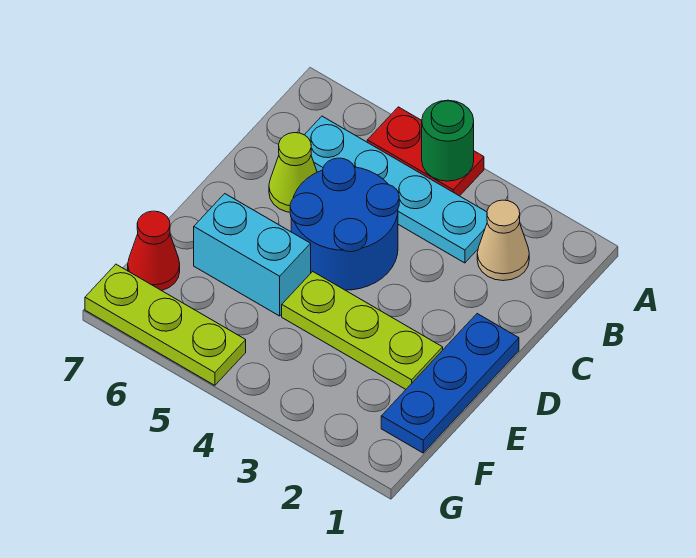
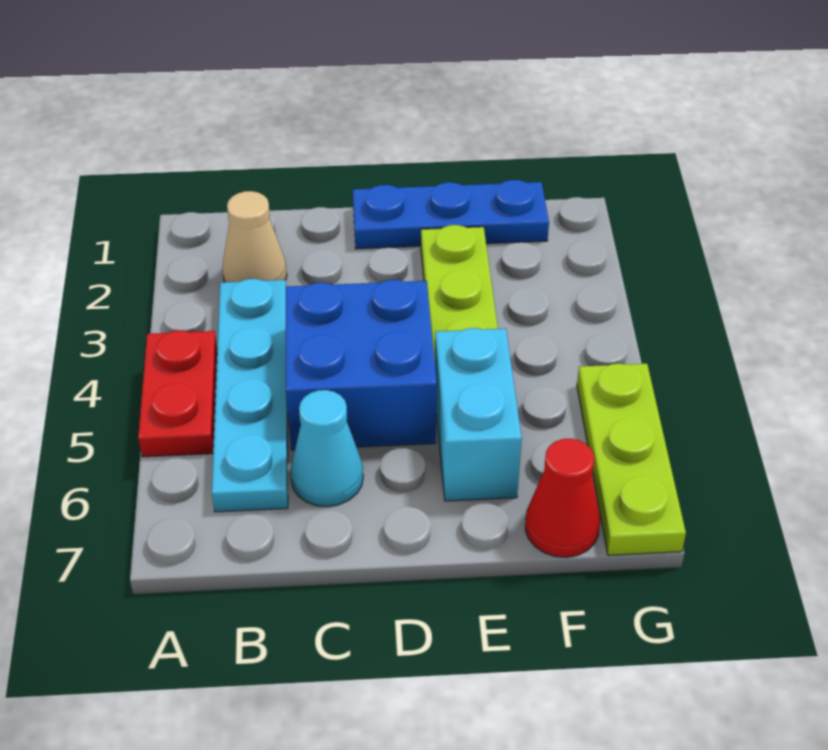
green round brick A4 level 2 -> none
blue round brick C4:D5 level 1 -> blue brick C4:D5 level 1
lime cone C6 level 1 -> cyan cone C6 level 1

